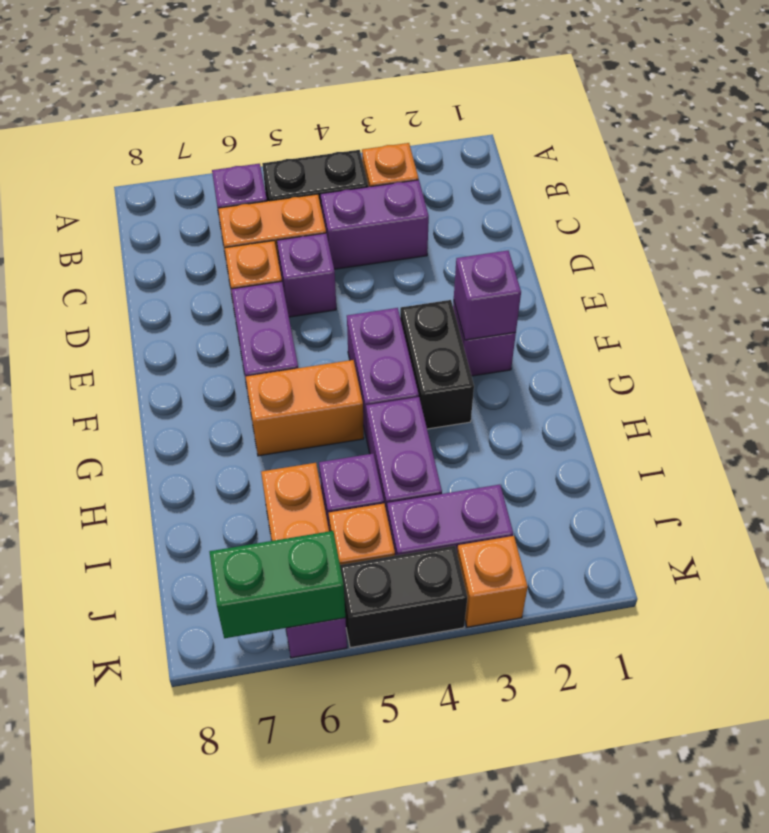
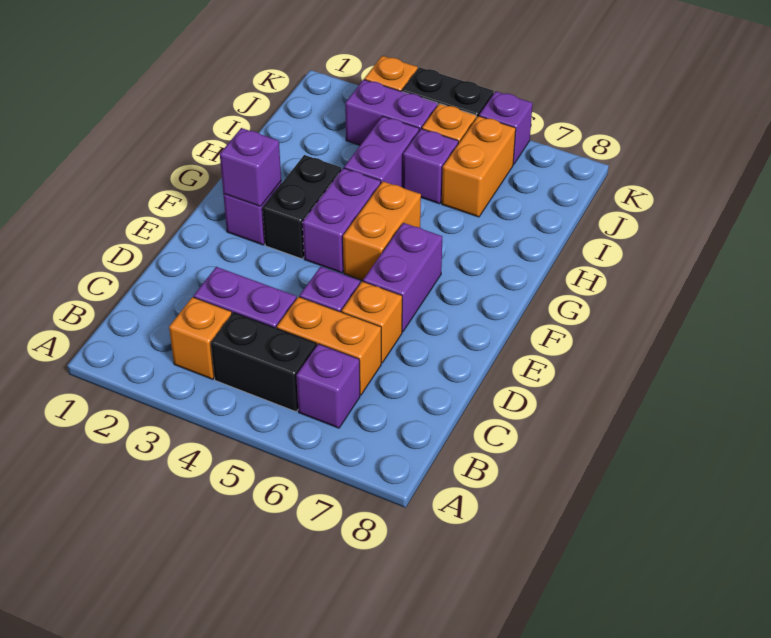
orange brick G5:G6 level 1 -> orange brick F5:G5 level 1
green brick K6:K7 level 2 -> none

